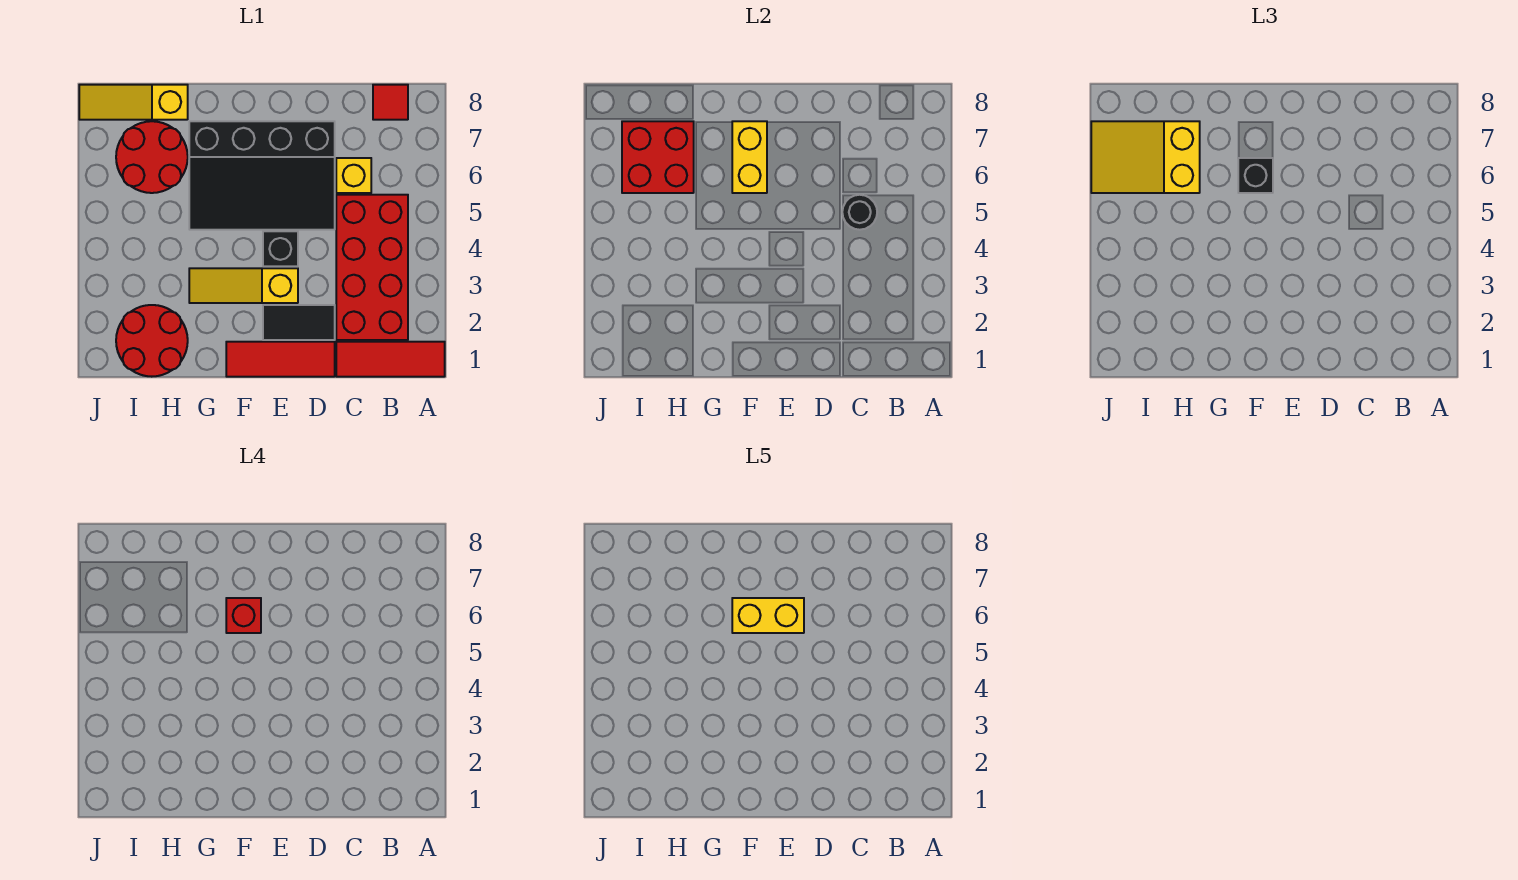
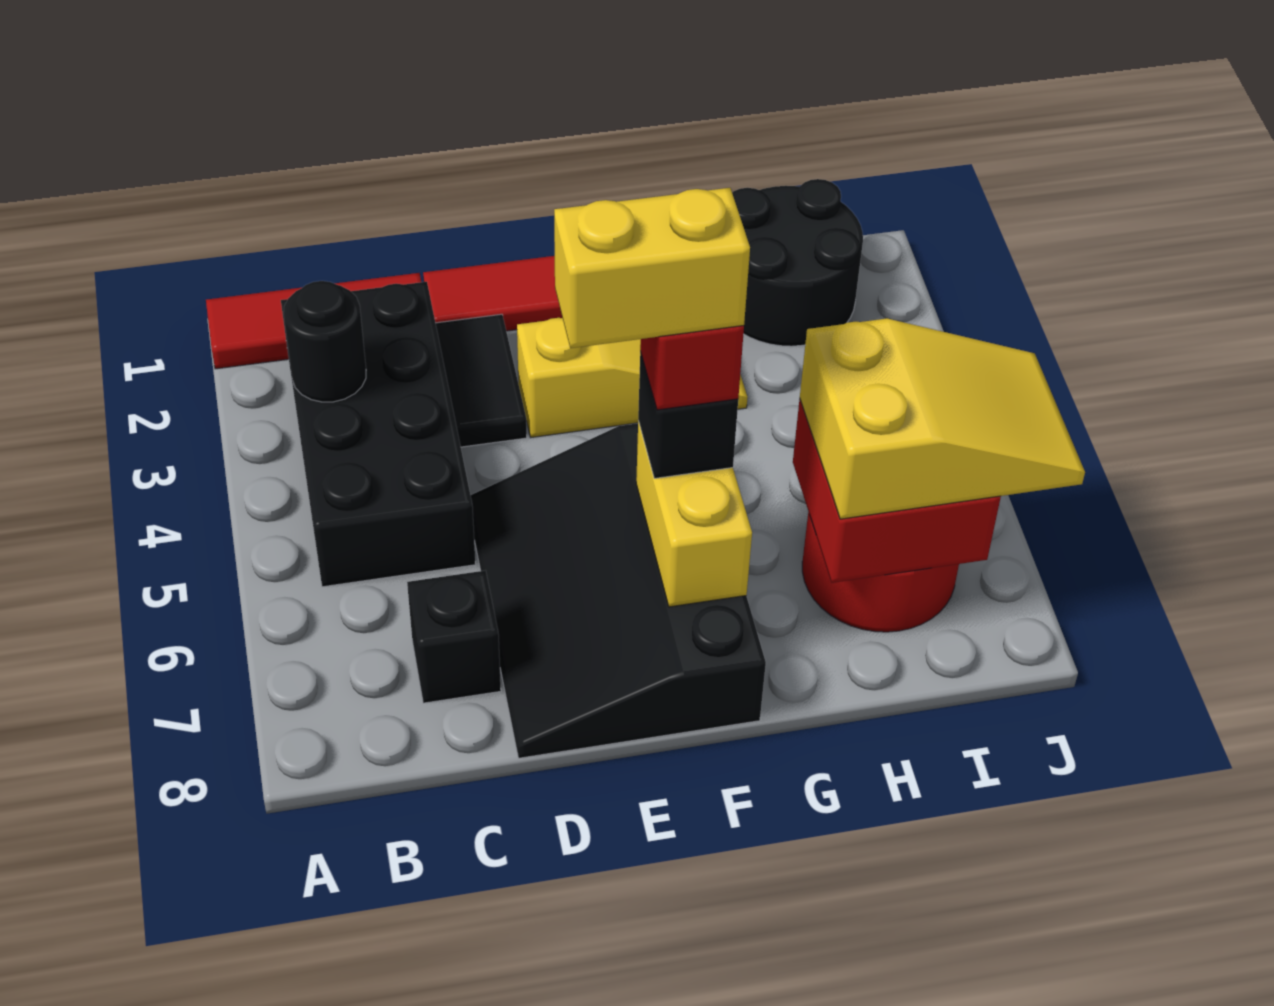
red brick B2:C5 level 1 -> black brick B2:C5 level 1
red tile B8 level 1 -> none
black round brick C5 level 2 -> black round brick B3 level 2
yellow brick C6 level 1 -> none
black tile D2:E2 level 1 -> black tile D2:D3 level 1
black slope D5:G7 level 1 top 7 -> black slope D5:F8 level 1 top F
black brick E4 level 1 -> black brick C7 level 1
red round brick H1:I2 level 1 -> black round brick H1:I2 level 1
yellow slope H8:J8 level 1 top H -> none

